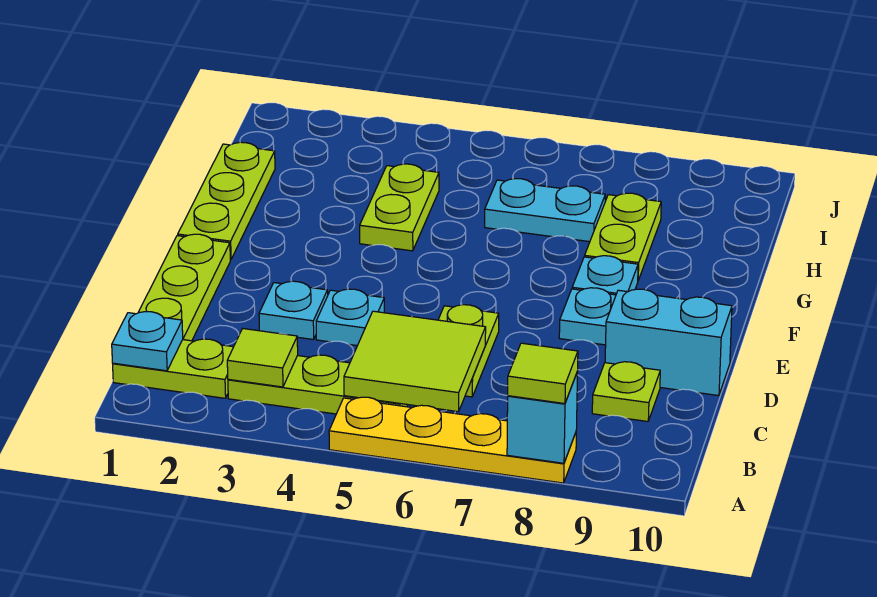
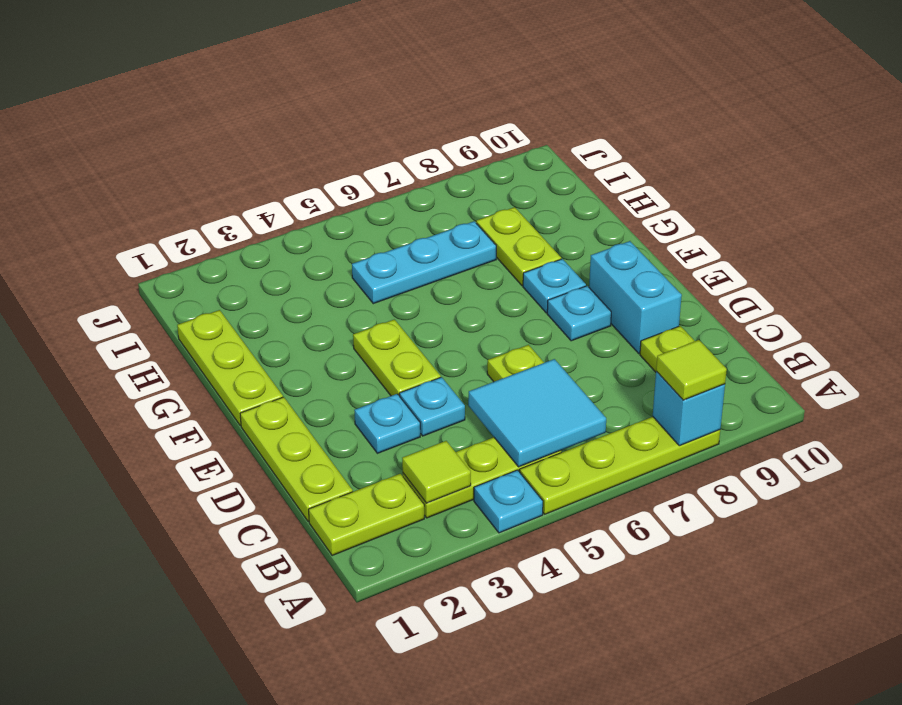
yellow plate A5:A8 level 1 -> lime plate A5:A8 level 1
cyan plate B1 level 2 -> cyan plate A4 level 1
lime tile B5:C6 level 2 -> cyan tile B5:C6 level 2
cyan brick D9:D10 level 1 -> cyan brick D9:E9 level 1
lime plate G4:H4 level 1 -> lime plate E4:F4 level 1
cyan plate H6:H7 level 1 -> cyan plate H5:H7 level 1

